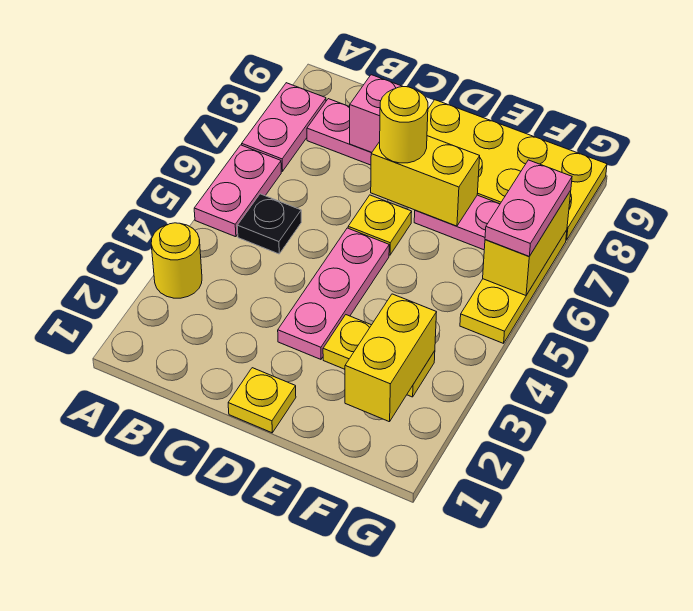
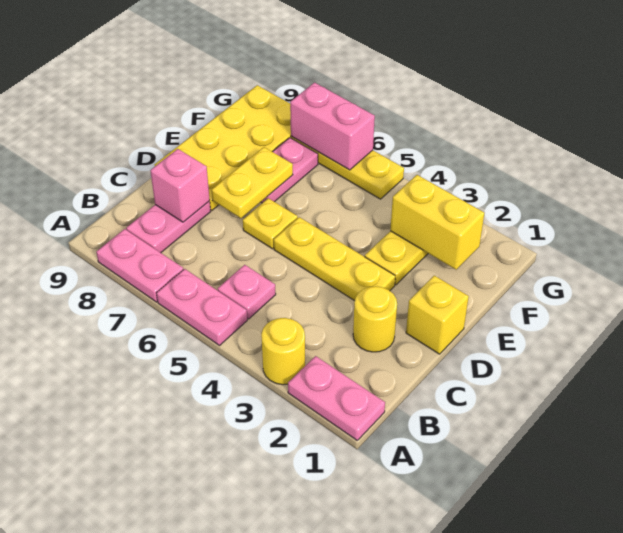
black plate B5 level 1 -> pink plate B5 level 1
yellow plate D1 level 1 -> yellow brick D1 level 1
pink plate D3:D5 level 1 -> yellow plate D3:D5 level 1
yellow brick D7:E7 level 2 -> yellow plate D7:E7 level 2
yellow round brick D7 level 3 -> yellow round brick C2 level 1
yellow brick G6:G7 level 2 -> pink brick G6:G7 level 2
pink plate G6:G7 level 3 -> pink plate A1:A2 level 1

